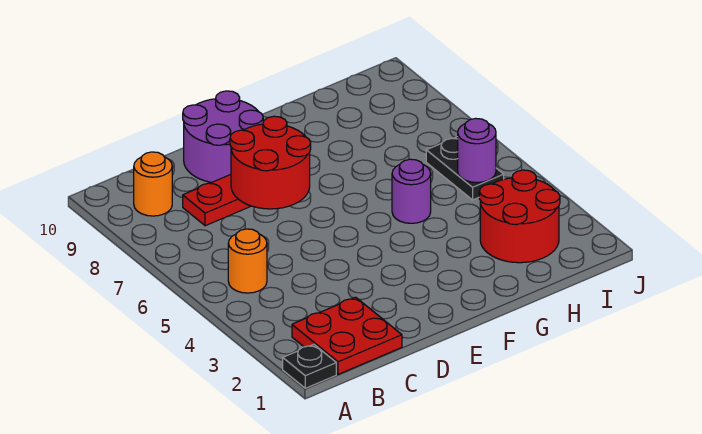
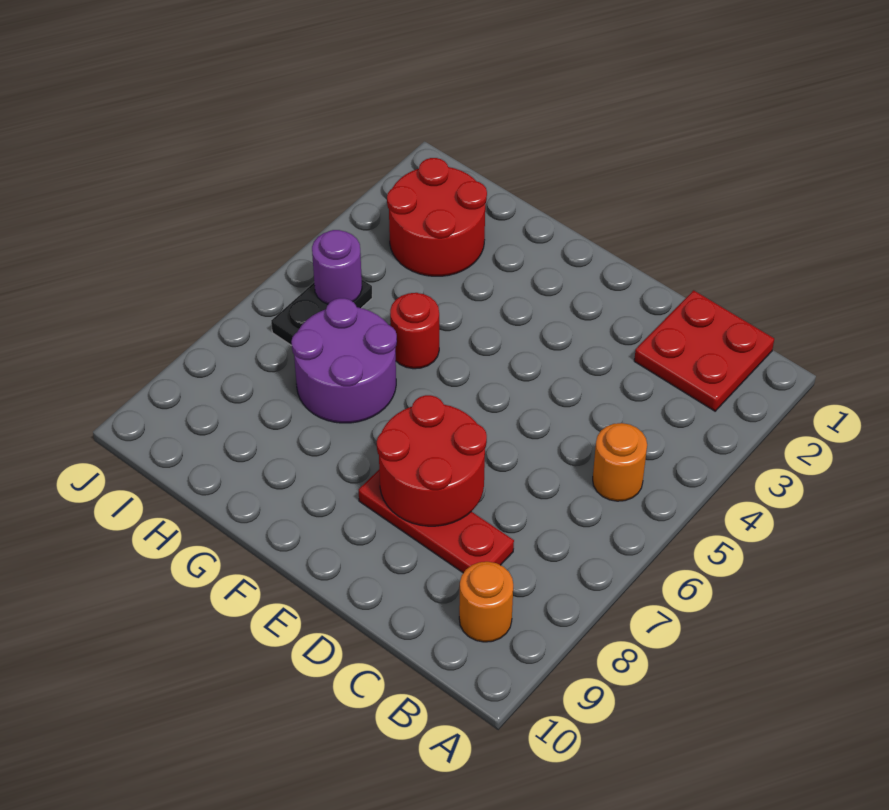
black plate A1 level 1 -> none
purple round brick D9:E10 level 1 -> purple round brick G6:H7 level 1
purple round brick G5 level 1 -> red round brick G5 level 1

